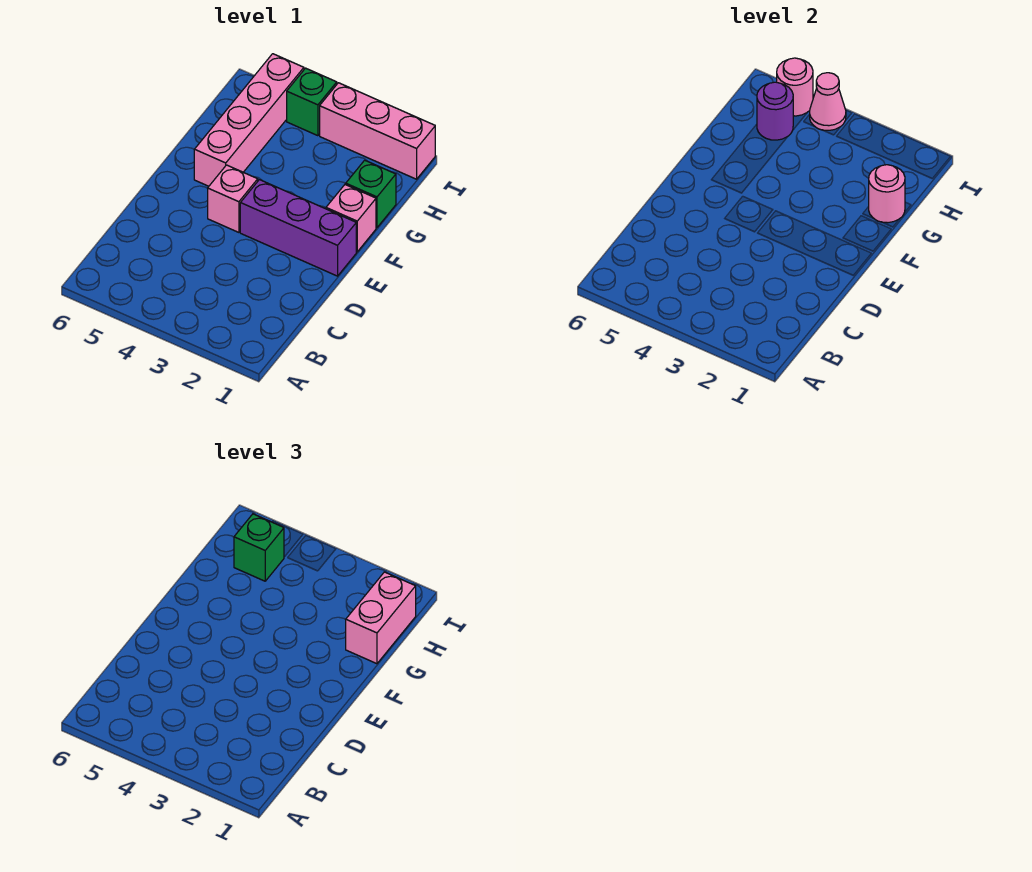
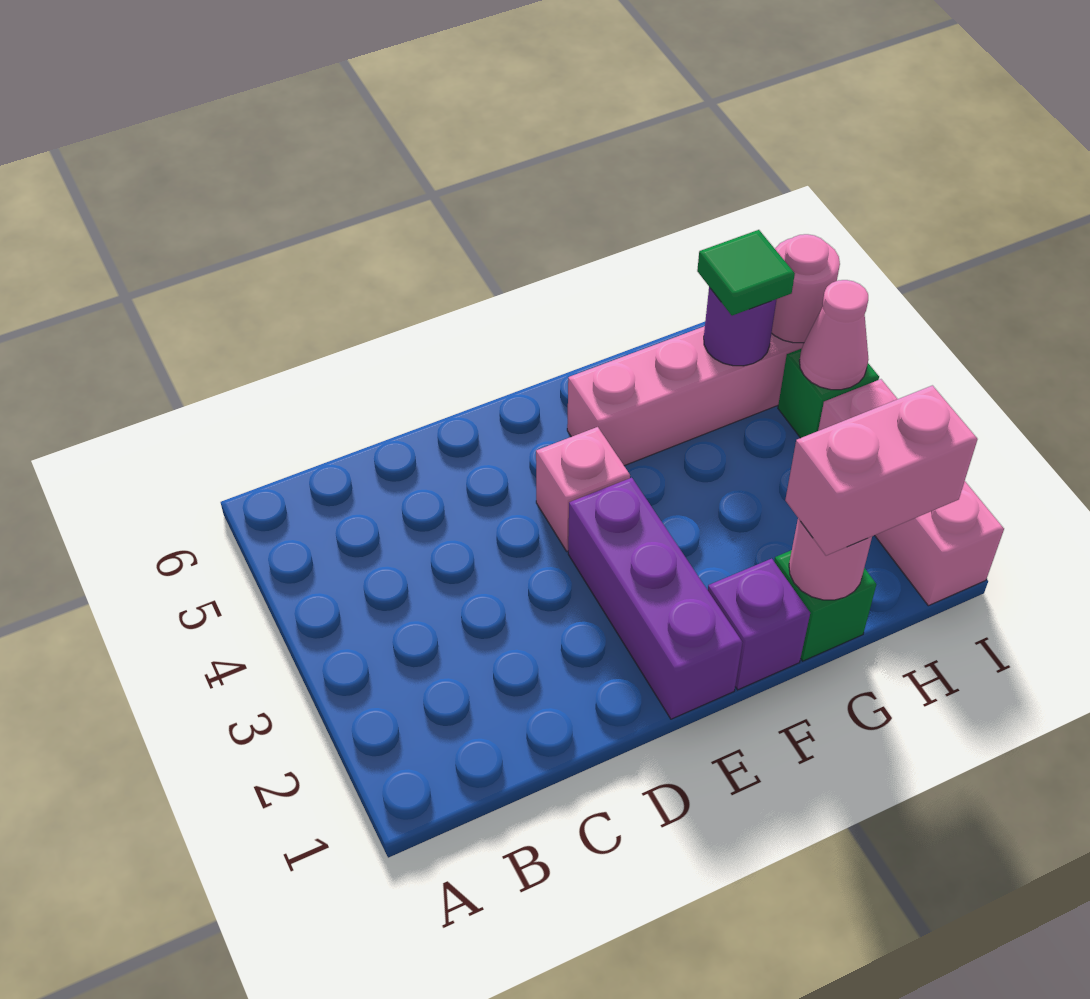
pink brick F1 level 1 -> purple brick F1 level 1
green brick H5 level 3 -> green tile H5 level 3

